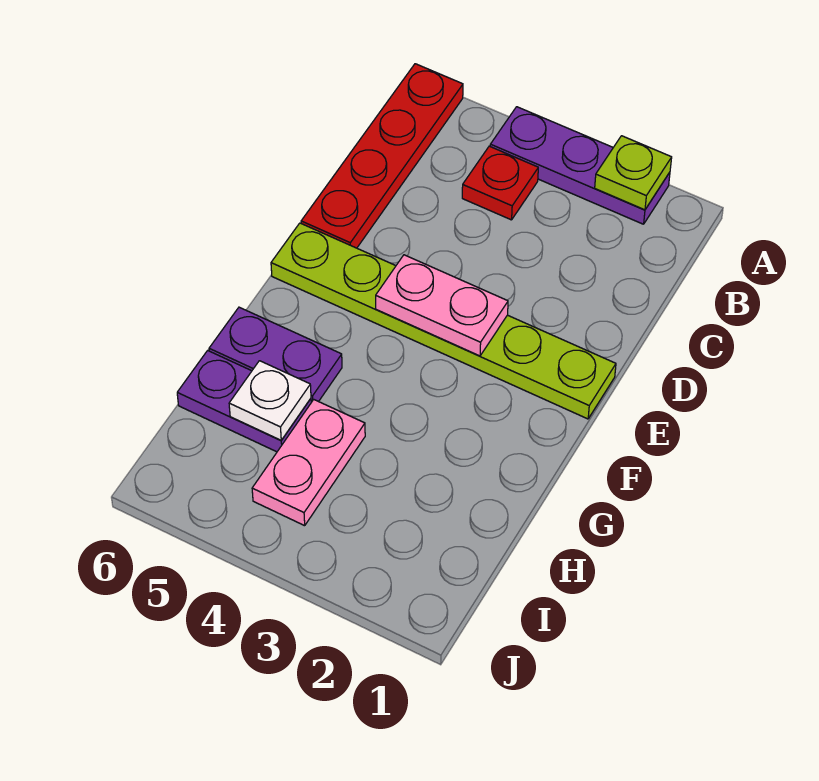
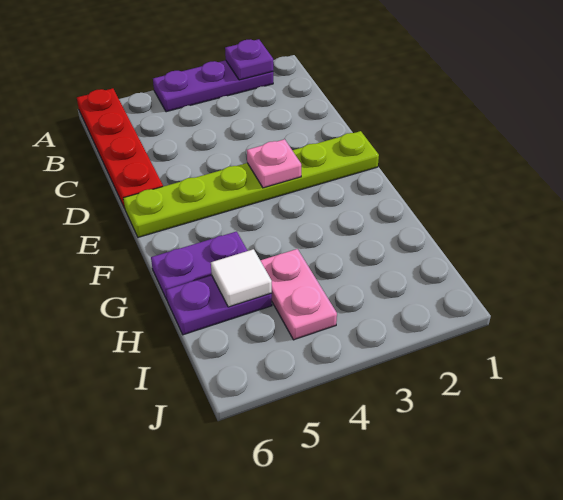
lime plate A2 level 2 -> purple plate A2 level 2
red plate B4 level 1 -> none
pink plate E3:E4 level 2 -> pink plate E3 level 2
white plate H5 level 2 -> white tile H5 level 2

